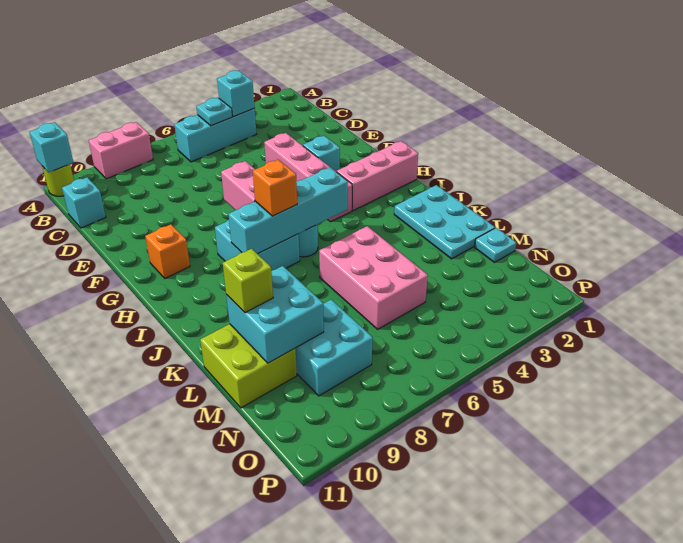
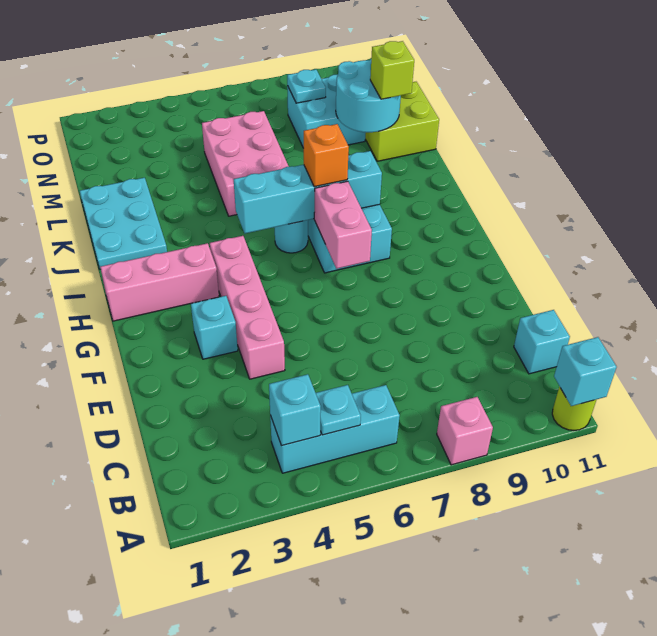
pink brick A8:A9 level 1 -> pink brick A8 level 1
orange brick G10 level 1 -> none
cyan brick L9:M10 level 2 -> cyan round brick L9:M10 level 2
cyan plate M1 level 1 -> cyan plate N8 level 2

